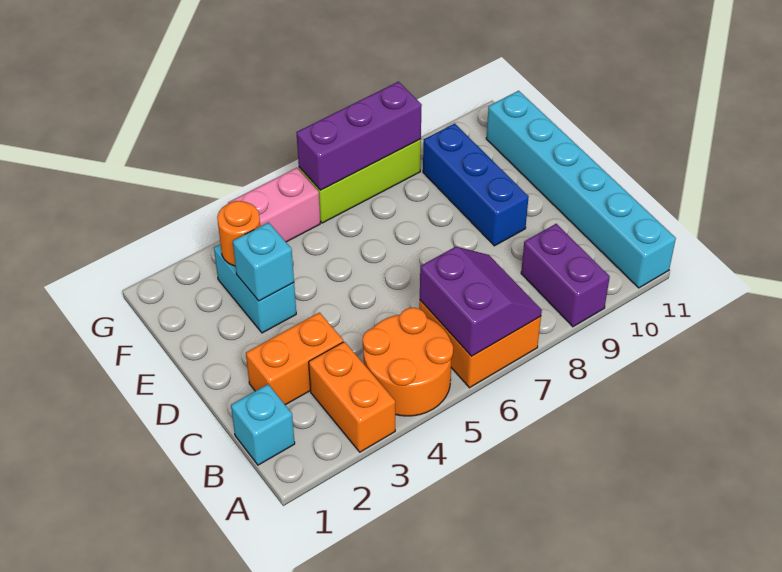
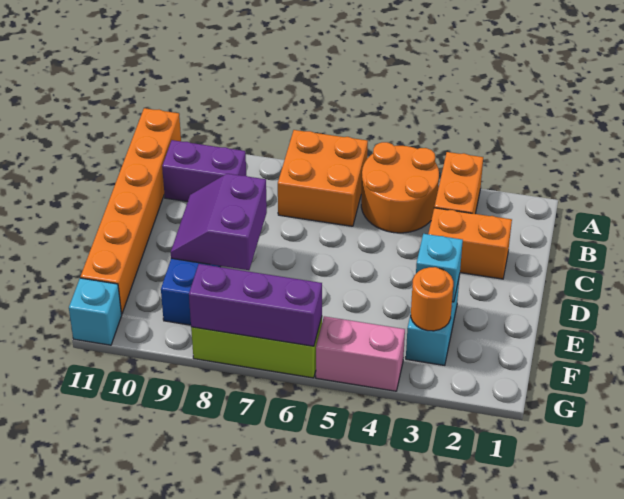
purple slope A6:B7 level 2 top 6 -> purple slope D8:E9 level 2 top 8
purple brick A9:B9 level 1 -> purple brick B9:B10 level 1
cyan brick A11:F11 level 1 -> orange brick A11:F11 level 1
cyan brick B1 level 1 -> cyan brick G11 level 1

